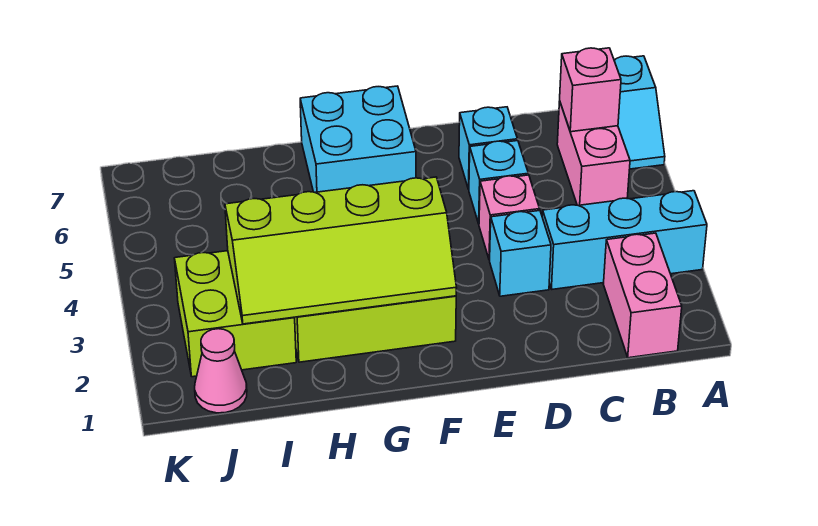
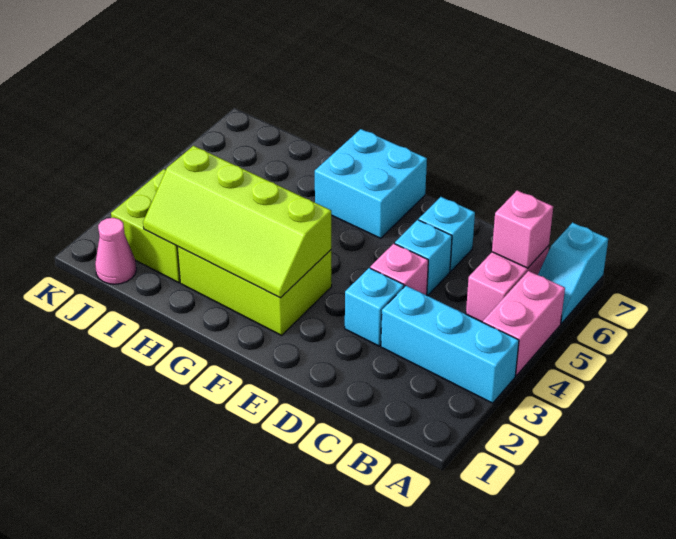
pink brick B1:B2 level 1 -> pink brick A4:A5 level 1

